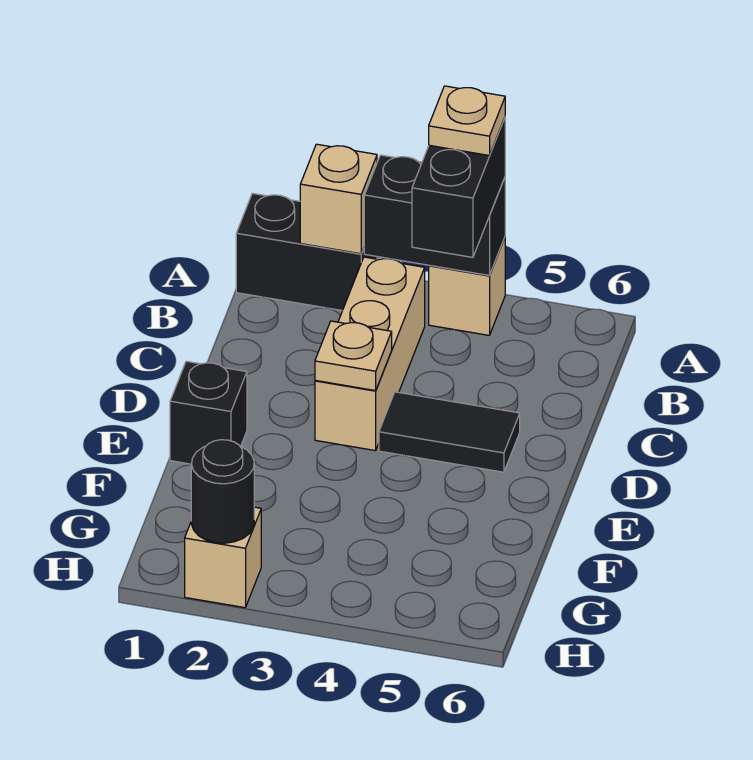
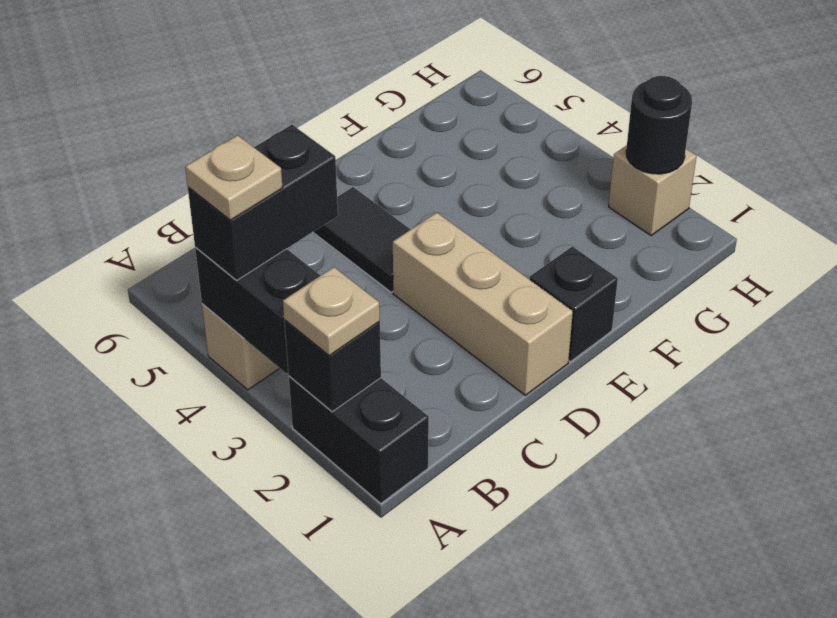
tan brick A2 level 2 -> black brick A2 level 2
tan brick B3:D3 level 1 -> tan brick D1:D3 level 1
tan plate D3 level 2 -> tan plate A2 level 3

